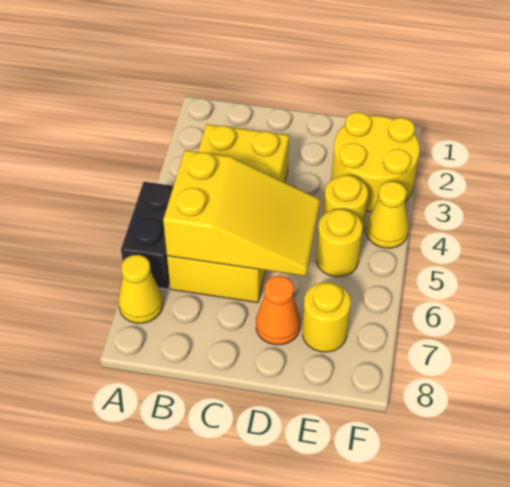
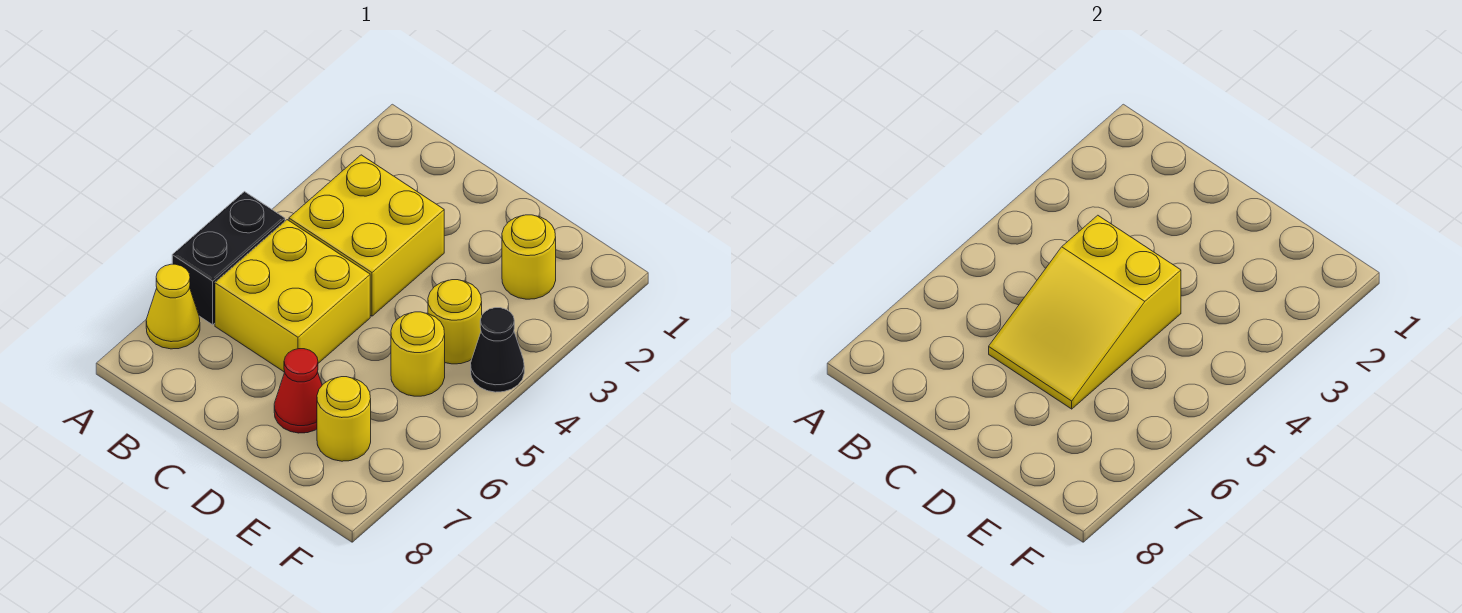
yellow slope B5:D6 level 2 top B -> yellow slope C4:D6 level 2 top 4
orange cone D7 level 1 -> red cone D7 level 1
yellow round brick E2:F3 level 1 -> yellow round brick E2 level 1
yellow cone F4 level 1 -> black cone F4 level 1

